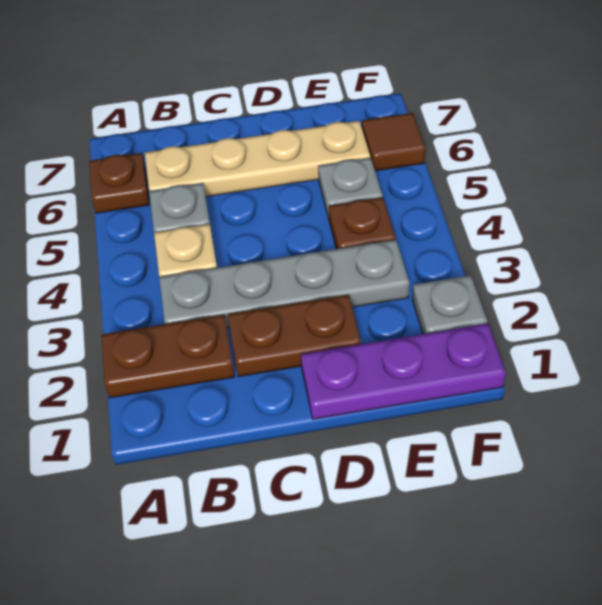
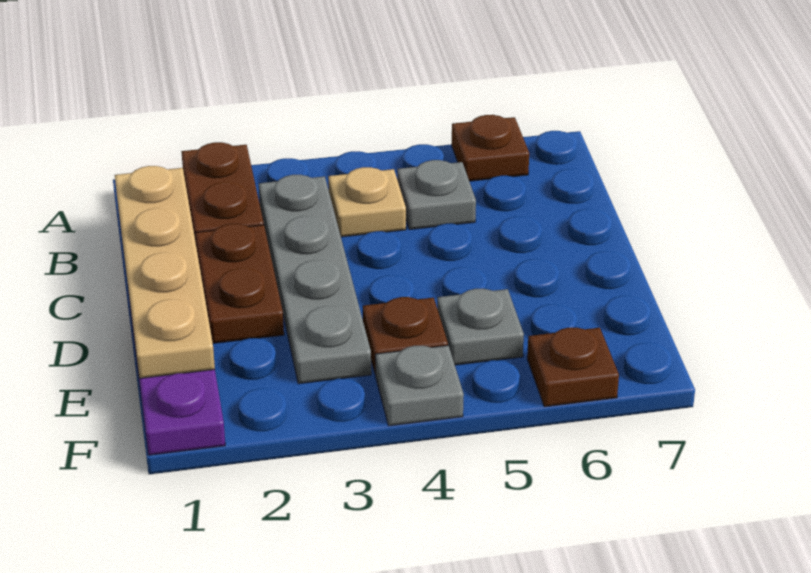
tan plate B6:E6 level 1 -> tan plate B1:E1 level 2
grey plate F2 level 1 -> grey plate F4 level 1
brown tile F6 level 1 -> brown plate F6 level 1

